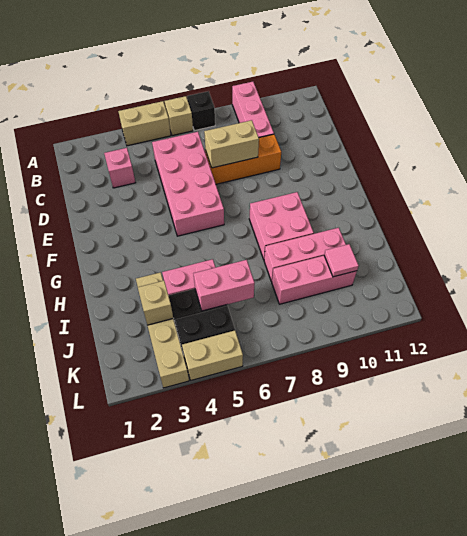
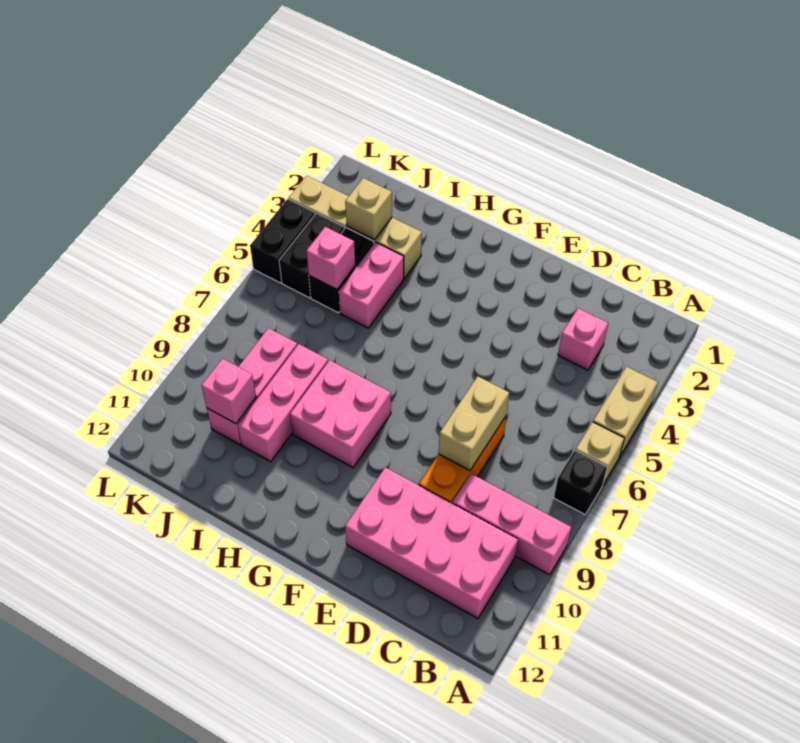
pink brick C5:F6 level 1 -> pink brick B10:E11 level 1
pink brick J5:J6 level 2 -> pink brick J5 level 2
pink tile J10 level 2 -> pink brick J10 level 2
tan brick L4:L5 level 1 -> black brick L4:L5 level 1

